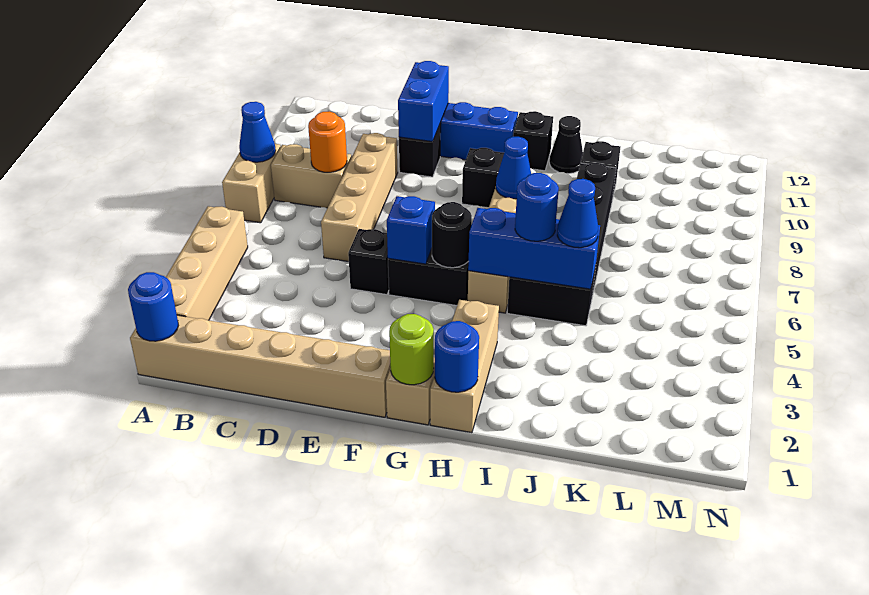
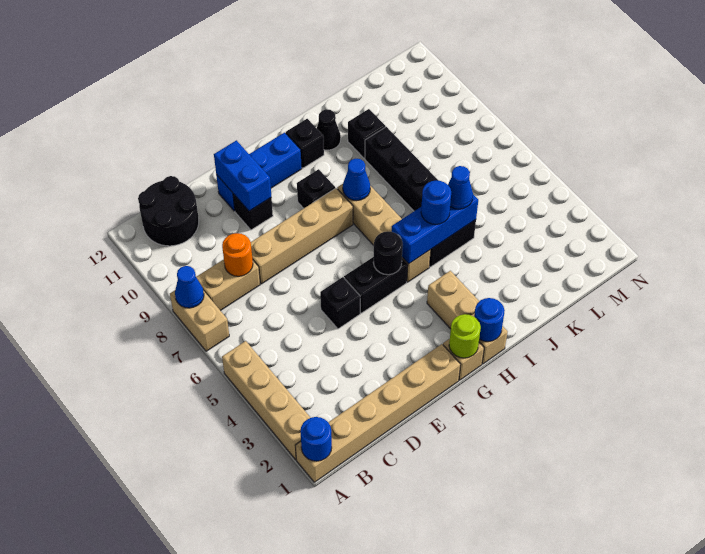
none -> black round brick B11:C12 level 1
tan brick D6:D9 level 1 -> tan brick D8:G8 level 1
blue brick F5 level 2 -> none

